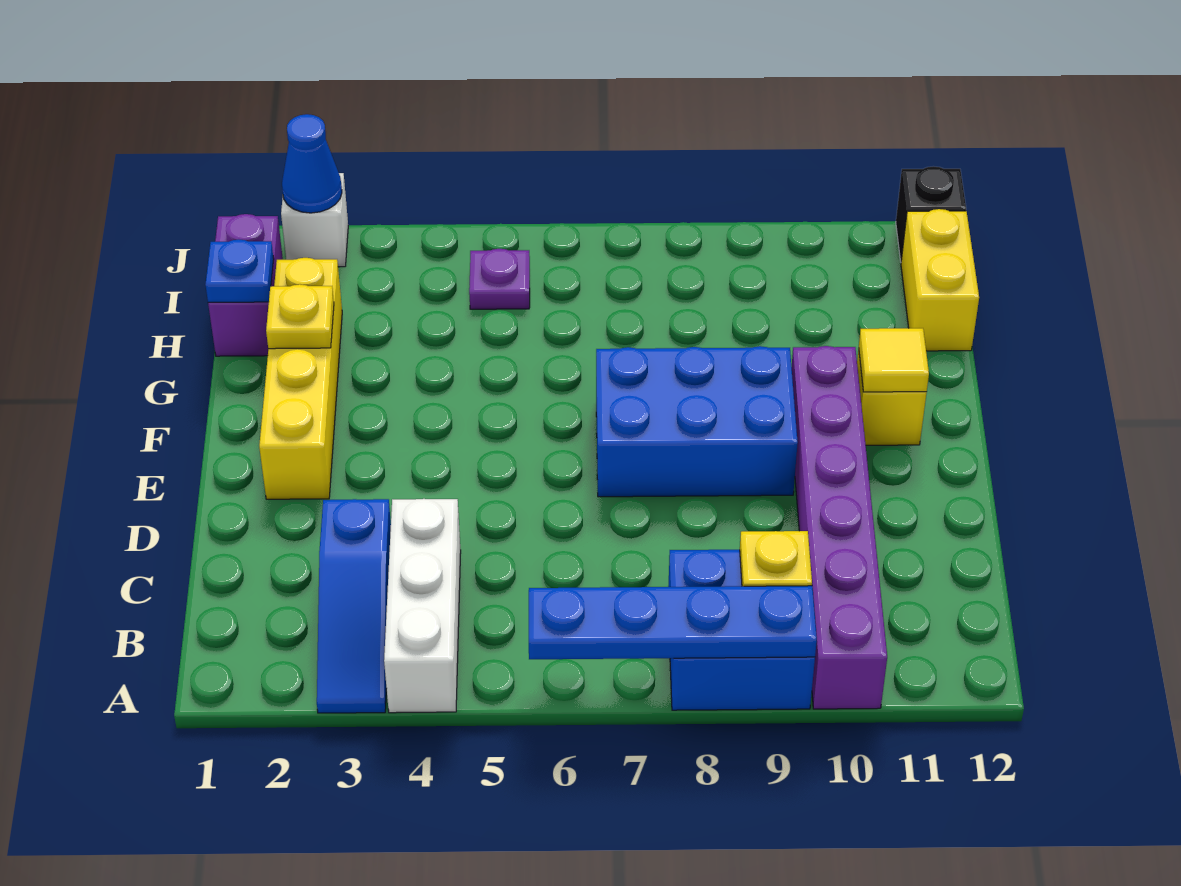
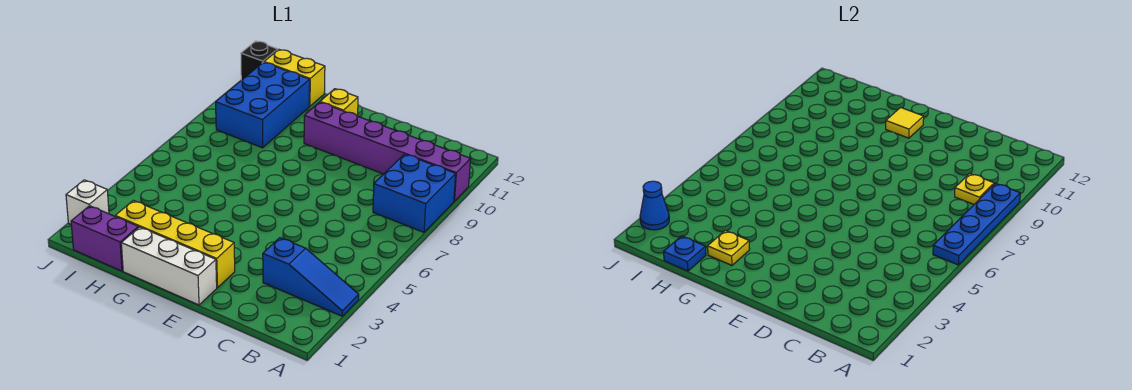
white brick A4:C4 level 1 -> white brick E1:G1 level 1
blue brick E7:F9 level 1 -> blue brick H9:I11 level 1
purple plate I5 level 1 -> none

